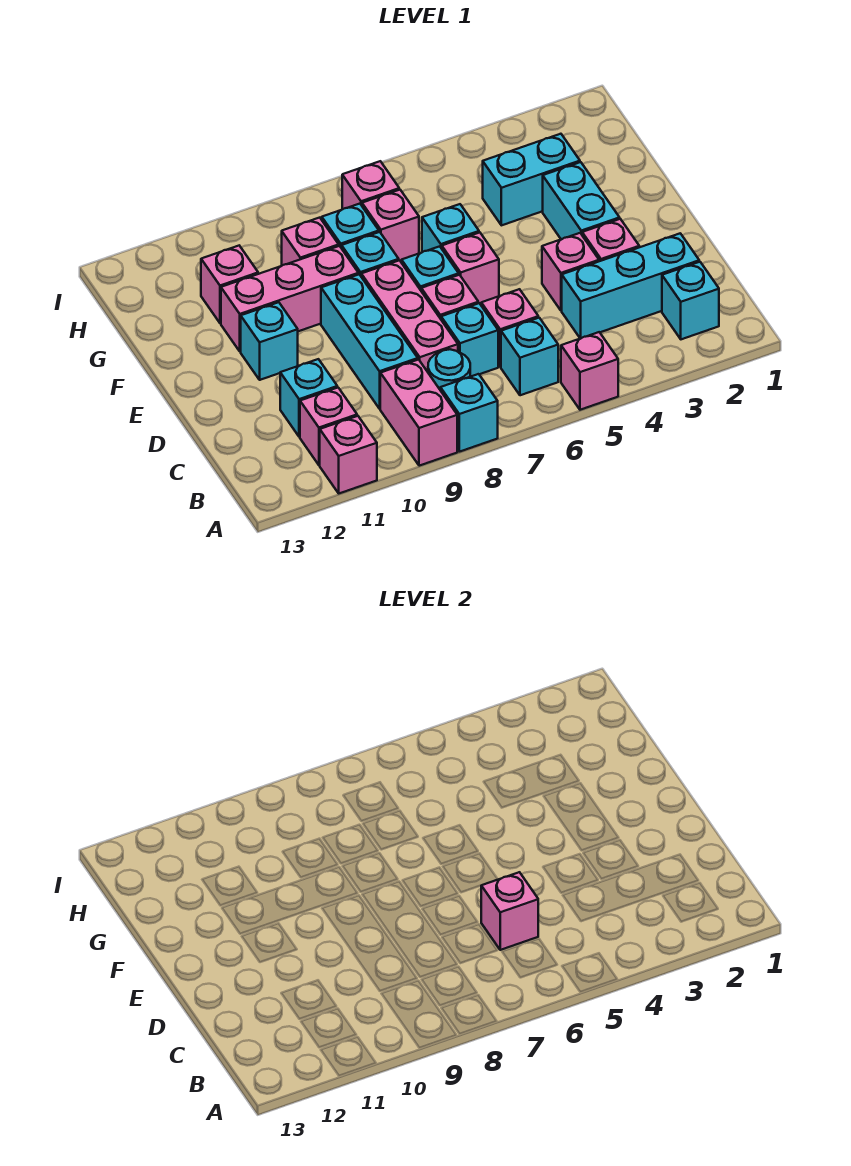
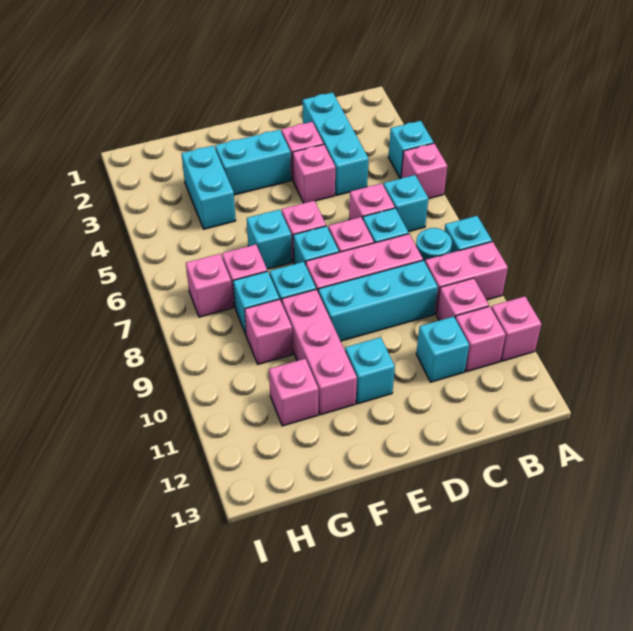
cyan brick B2 level 1 -> cyan brick A4 level 1
pink brick C6 level 2 -> pink brick B10 level 1

